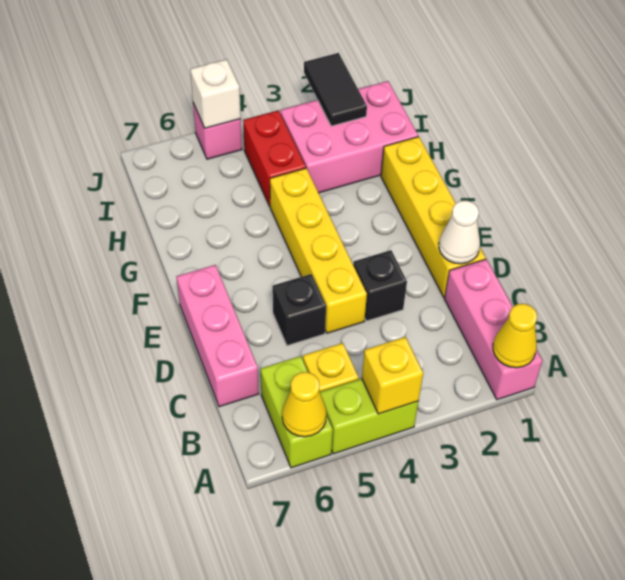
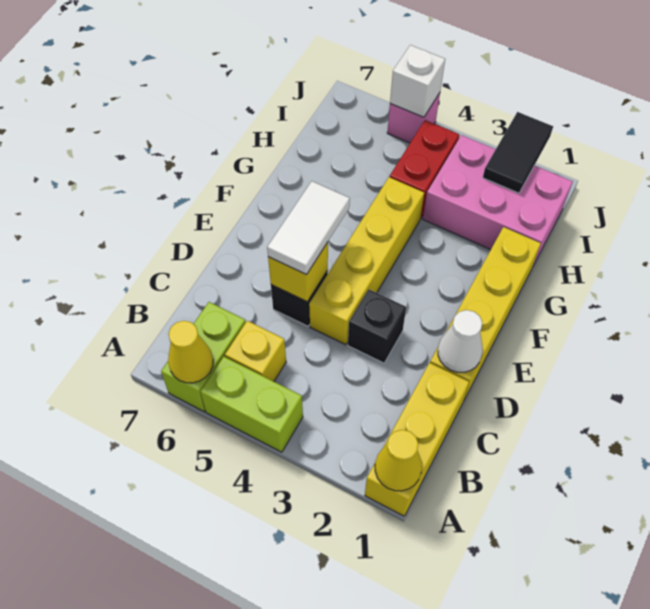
pink brick A1:C1 level 1 -> yellow brick A1:C1 level 1
yellow brick A4 level 2 -> yellow brick D5 level 2
pink brick C7:E7 level 1 -> none
none -> white tile D5:E5 level 3

